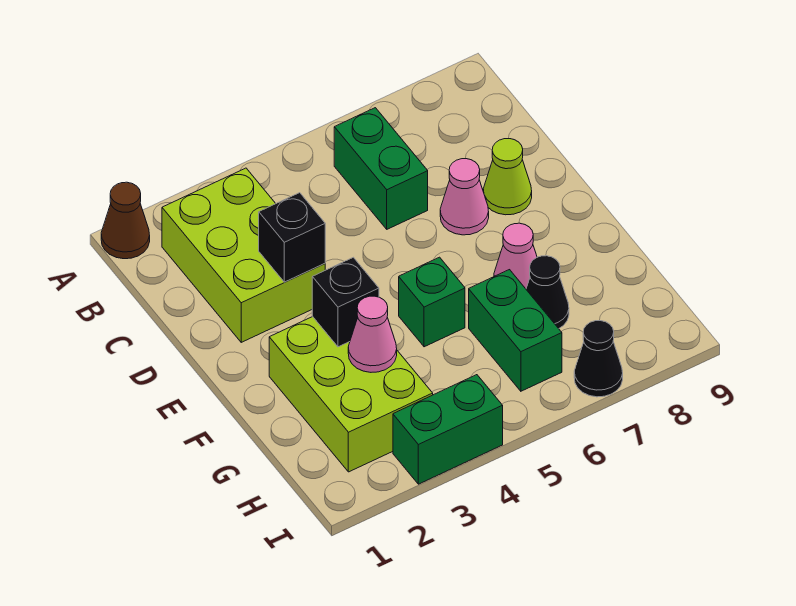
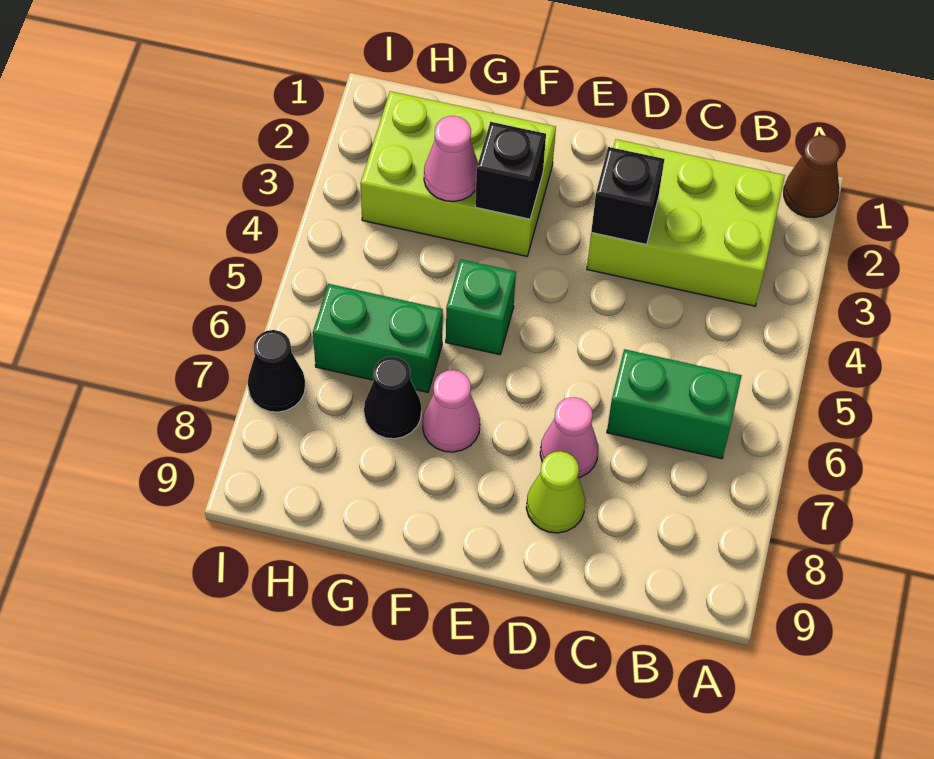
green brick I3:I4 level 1 -> none

